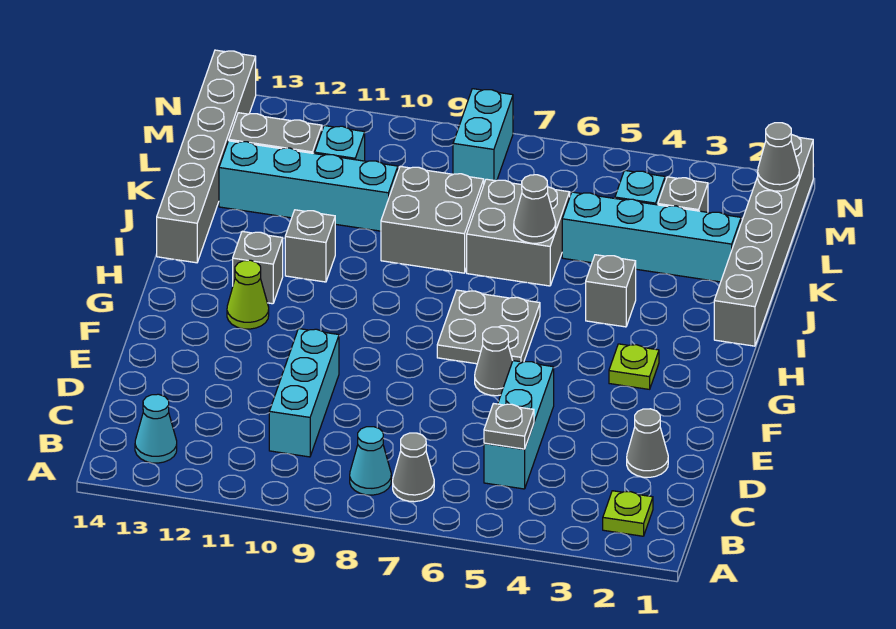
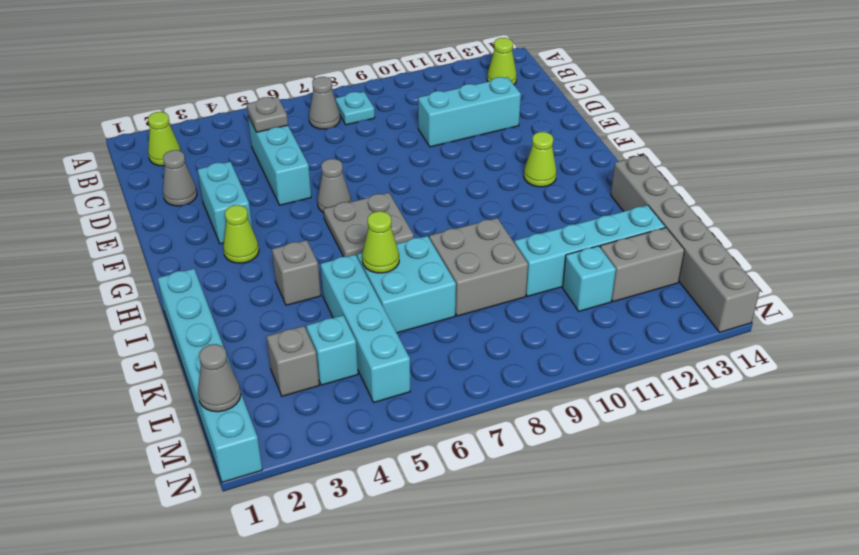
lime plate B2 level 1 -> lime cone B2 level 1
cyan cone B8 level 1 -> cyan plate B8 level 1
cyan cone B13 level 1 -> lime cone B13 level 1
cyan brick C10:E10 level 1 -> cyan brick D10:D12 level 1
lime plate G3 level 1 -> lime cone G3 level 1
grey brick H12 level 1 -> none
grey brick I1:N1 level 1 -> cyan brick I1:N1 level 1
grey brick I11 level 1 -> none
grey brick J6:K7 level 1 -> cyan brick J6:K7 level 1
grey cone J6 level 2 -> lime cone J6 level 2
cyan brick K2:K5 level 1 -> cyan brick J5:M5 level 1
cyan brick M8:N8 level 1 -> cyan brick E3:F3 level 1

